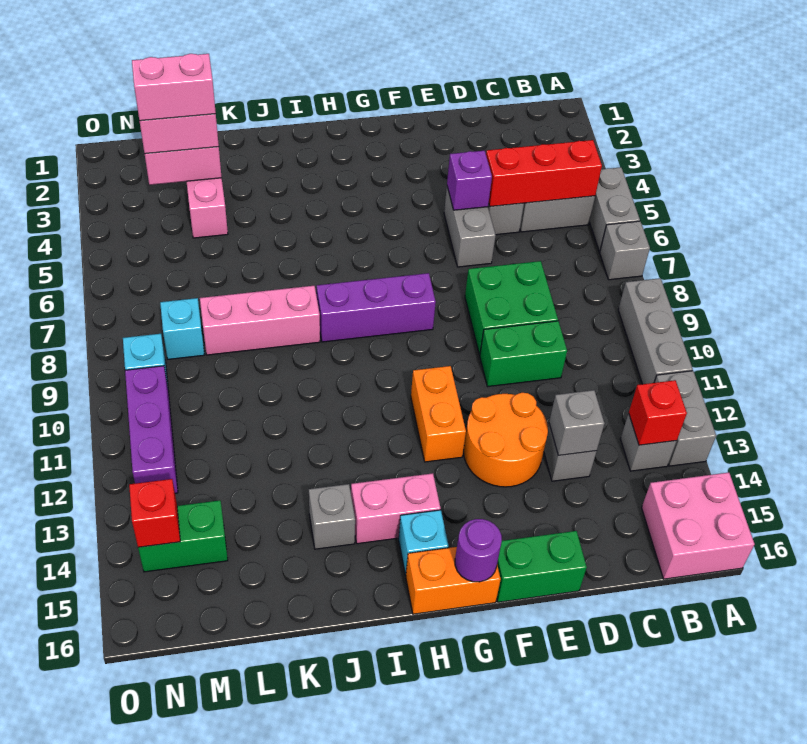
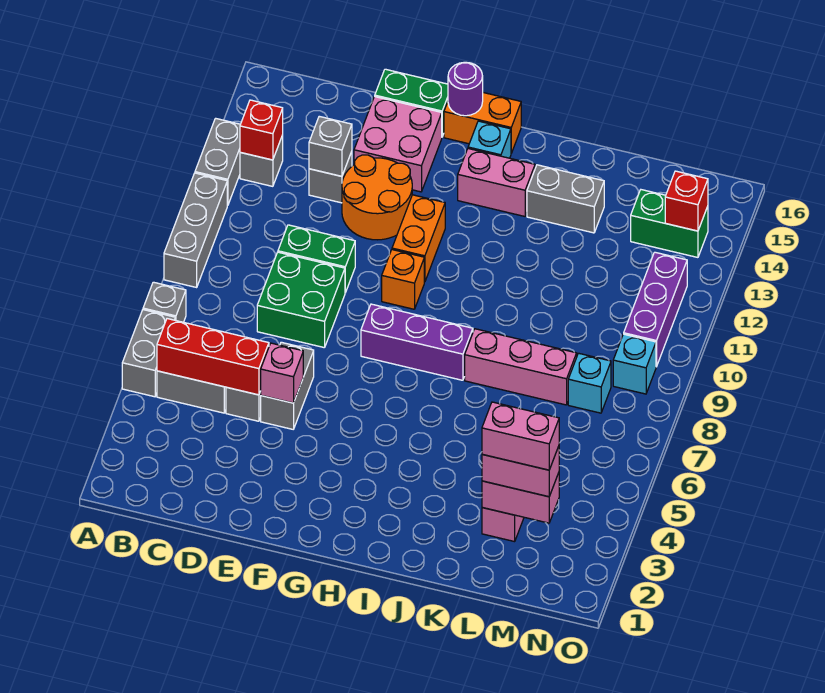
pink brick A15:B16 level 1 -> pink brick E14:F15 level 1
purple brick E5 level 2 -> pink brick E5 level 2
none -> orange brick G10 level 1
grey brick J14 level 1 -> grey brick J14:K14 level 1

